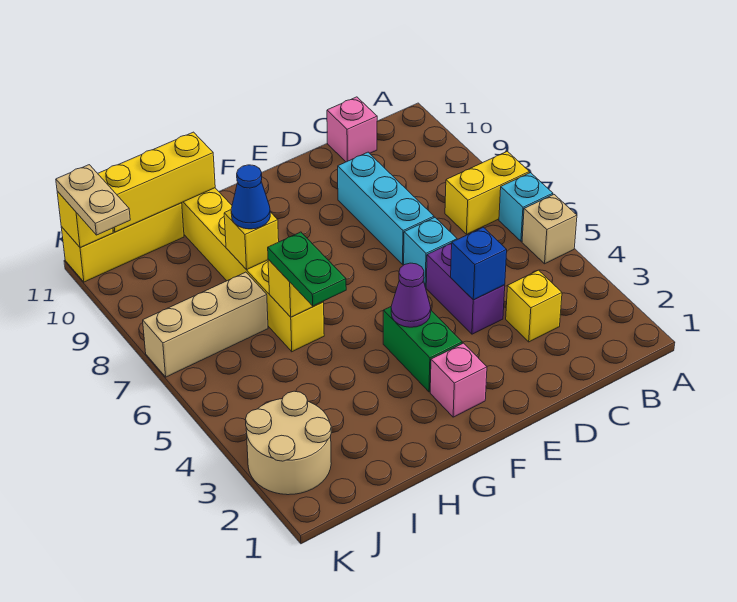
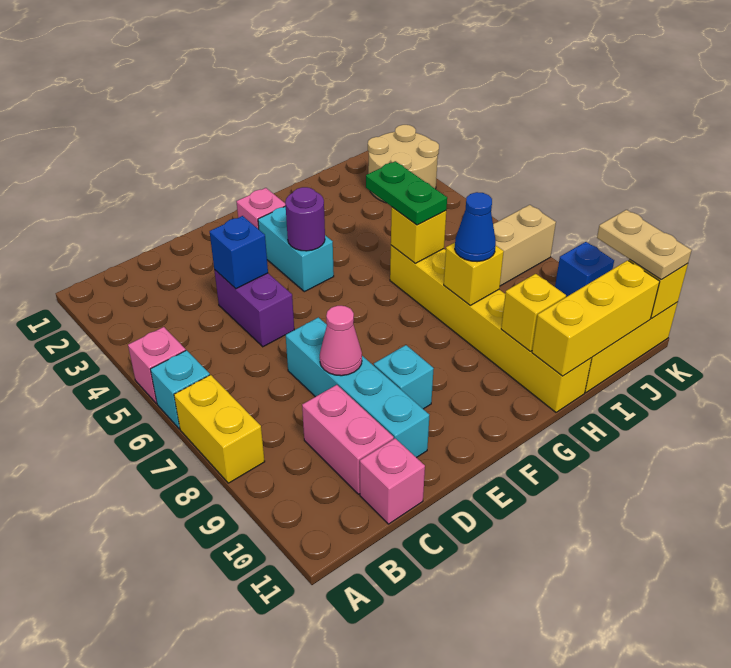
tan brick A5 level 1 -> pink brick A5 level 1
yellow brick A7:B7 level 1 -> yellow brick A7:A8 level 1
yellow brick C3 level 1 -> yellow brick H10 level 2
none -> pink brick C9:C10 level 1
cyan brick D6 level 1 -> cyan brick E9 level 1
cyan brick D7:D9 level 1 -> cyan brick D7:D10 level 1
none -> pink cone D8 level 2
green brick F3:F4 level 1 -> cyan brick F3:F4 level 1
purple cone F4 level 2 -> purple round brick F4 level 2
none -> blue brick K9 level 1

